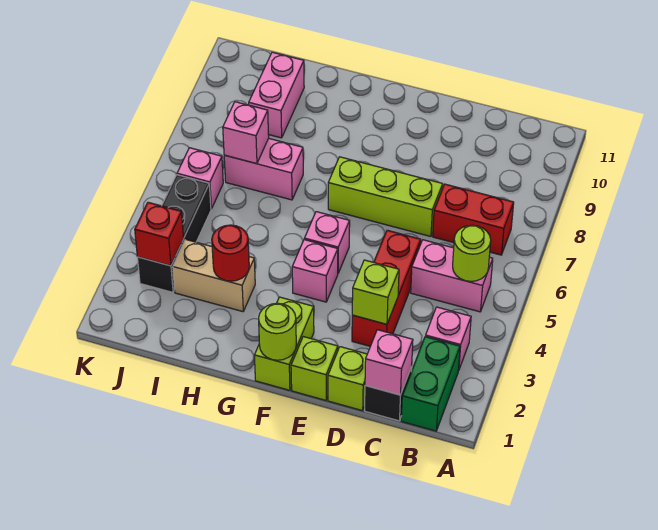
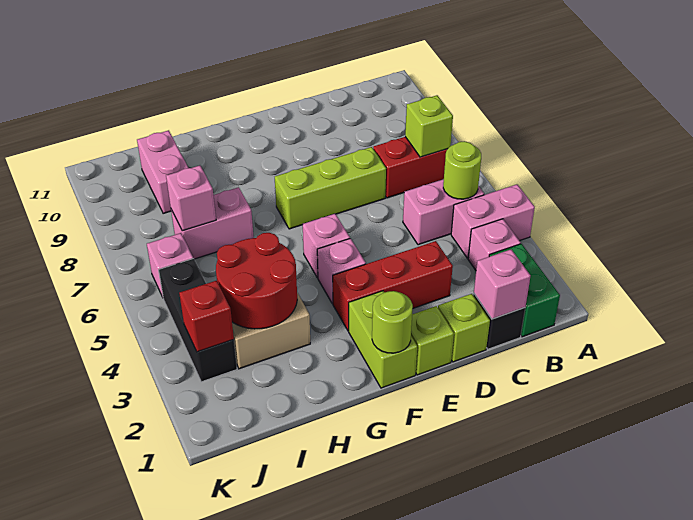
none -> pink brick A4:B4 level 1
red brick D3:D5 level 1 -> red brick D3:F3 level 1
lime brick D3 level 2 -> lime brick B7 level 2
red round brick H3 level 2 -> red round brick H3:I4 level 2

